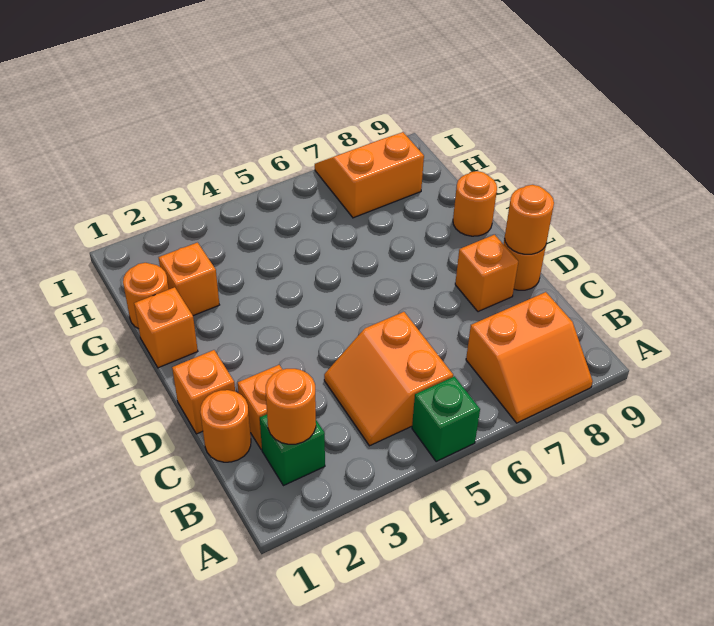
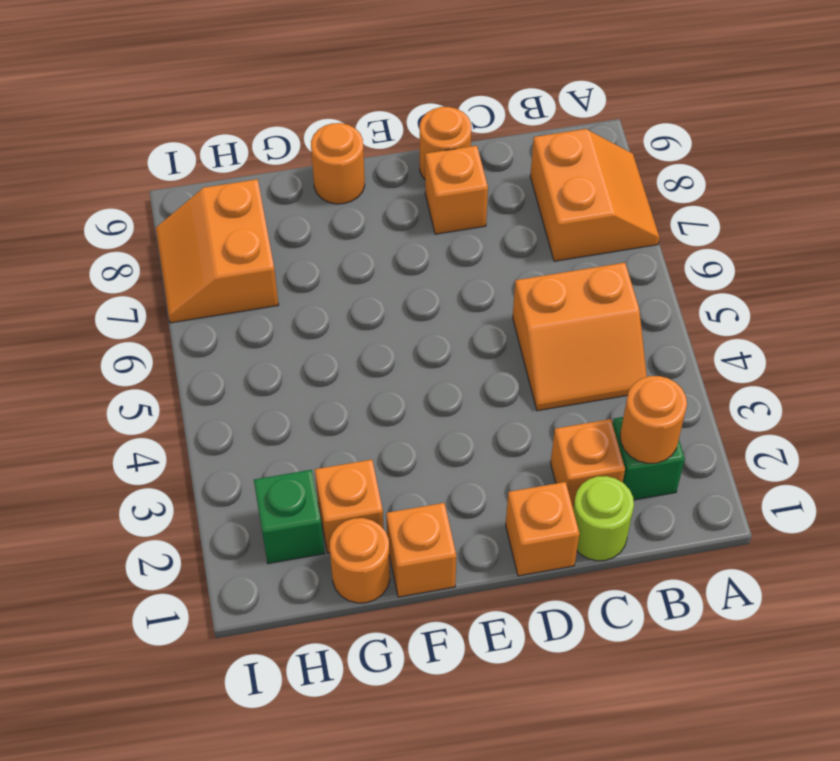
green brick A5 level 1 -> green brick H2 level 1
orange round brick C1 level 1 -> lime round brick C1 level 1
orange round brick D9 level 2 -> none

